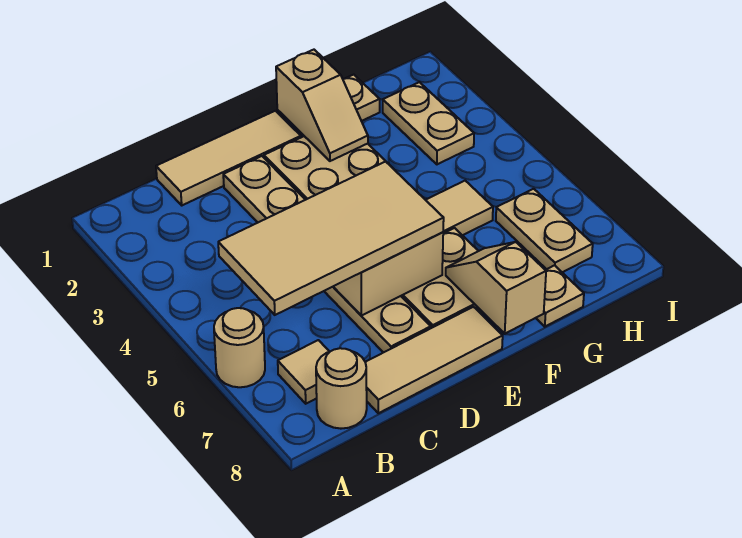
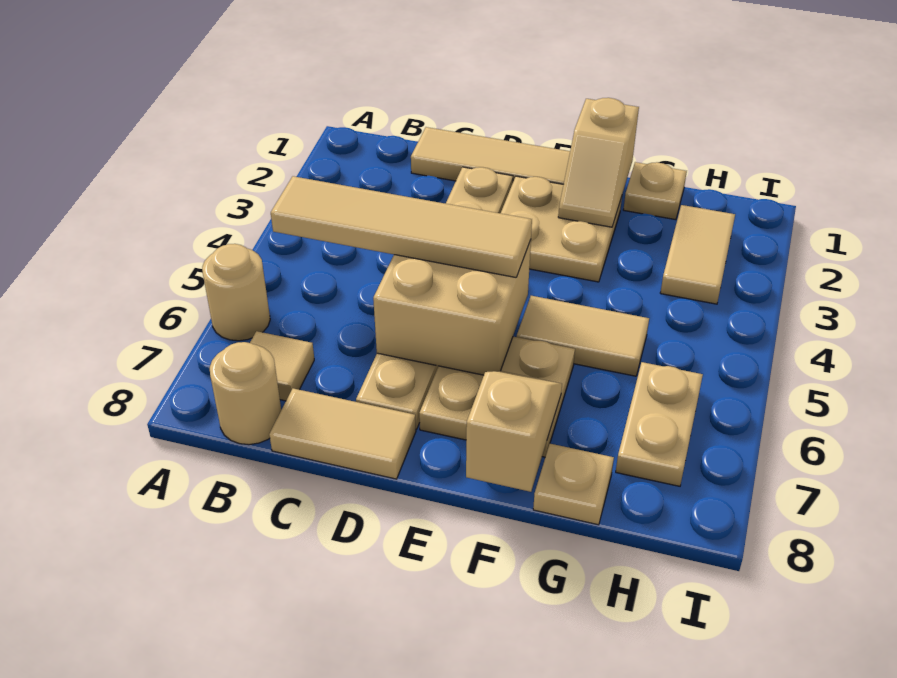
tan tile B5:E6 level 3 -> tan tile B5:E5 level 3
tan tile C8:E8 level 1 -> tan tile C8:D8 level 1
tan plate H2:H3 level 1 -> tan tile H2:H3 level 1

